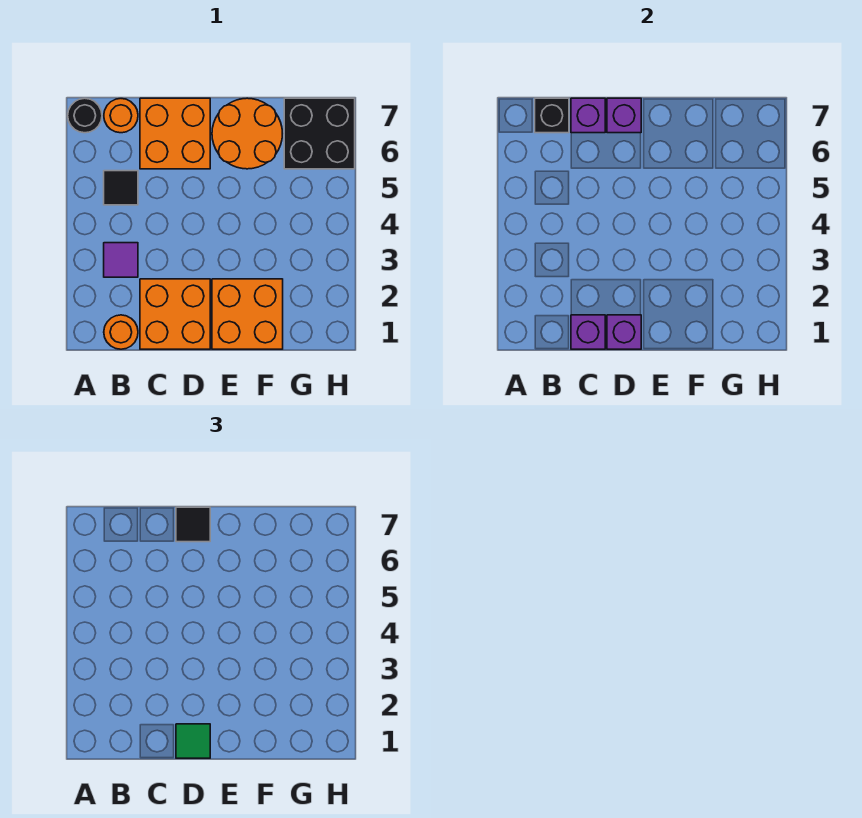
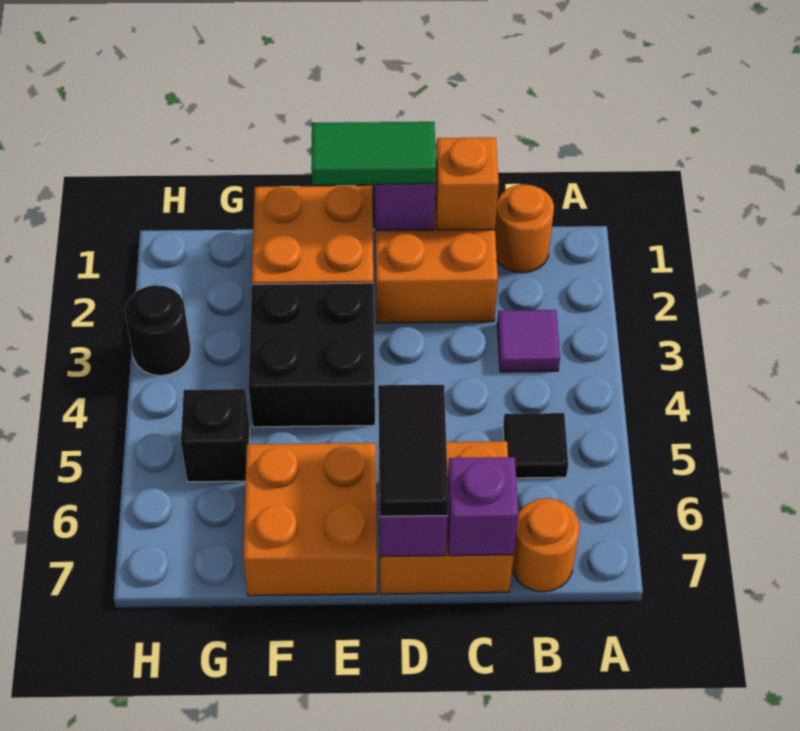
black round brick A7 level 1 -> black round brick H3 level 1
black brick B7 level 2 -> black brick G5 level 1
purple brick C1 level 2 -> orange brick C1 level 2
green tile D1 level 3 -> green tile D1:E1 level 3
black tile D7 level 3 -> black tile D6:D7 level 3
orange round brick E6:F7 level 1 -> orange brick E6:F7 level 1
black brick G6:H7 level 1 -> black brick E3:F4 level 1

